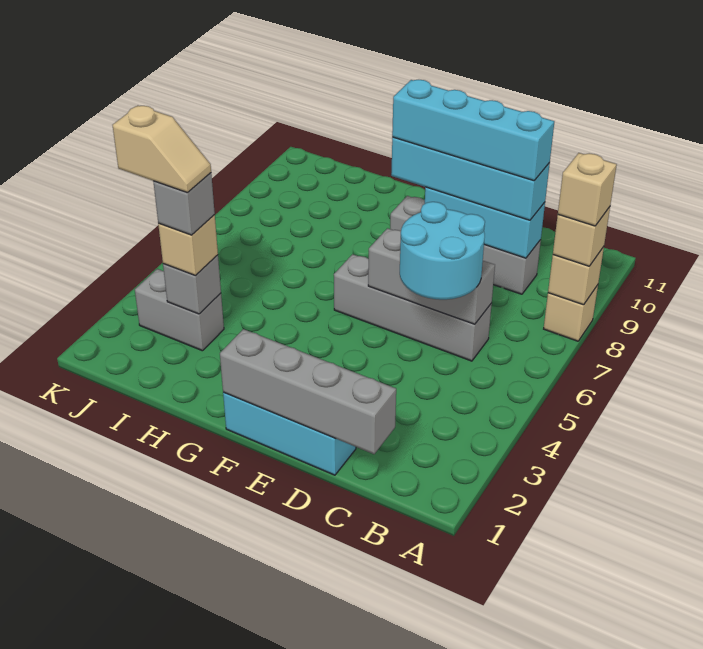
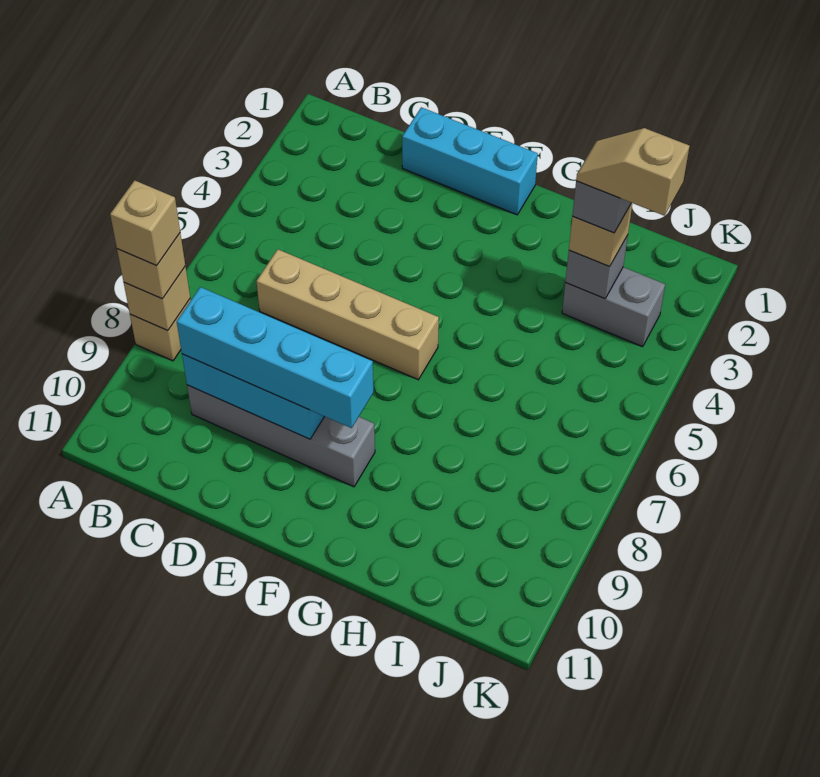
grey brick C1:F1 level 2 -> none
cyan round brick C5:D6 level 3 -> none
grey brick C6:F6 level 1 -> tan brick C6:F6 level 1
grey brick C6:E6 level 2 -> none
cyan brick C9:F9 level 4 -> none

